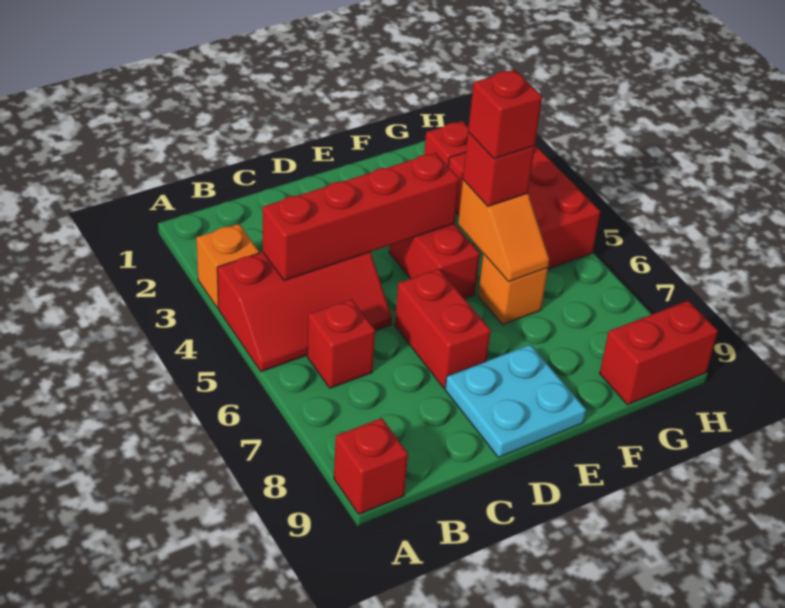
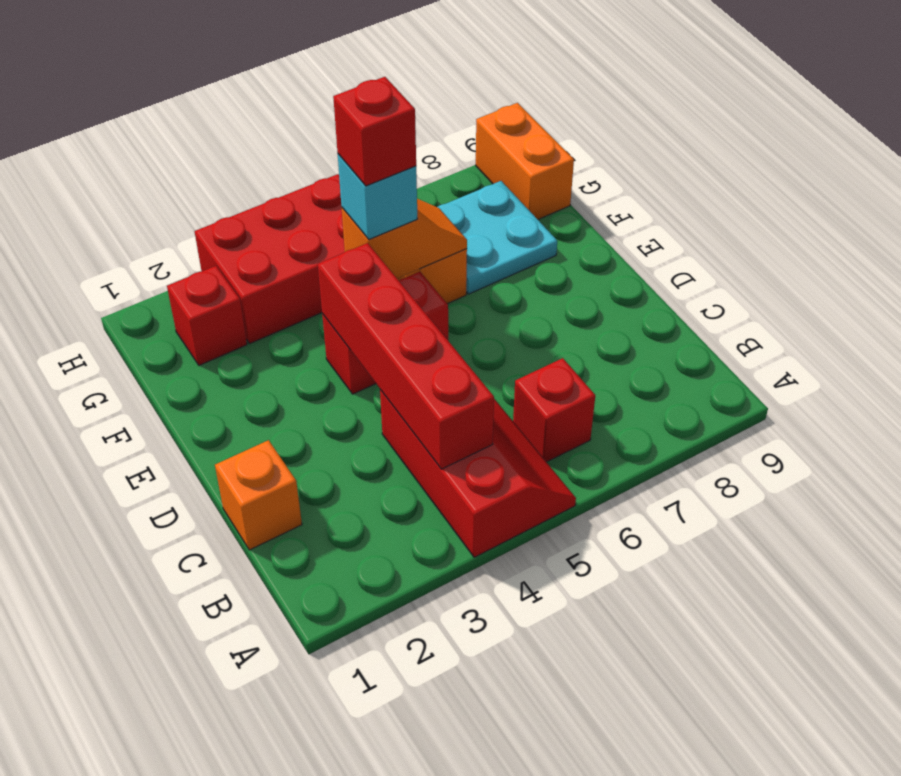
orange brick A3 level 1 -> orange brick C1 level 1
red brick A9 level 1 -> none
red brick D6:D7 level 1 -> none
cyan plate D8:E9 level 1 -> cyan plate F7:G8 level 1
red brick F5 level 3 -> cyan brick F5 level 3
red brick G9:H9 level 1 -> orange brick G9:H9 level 1

